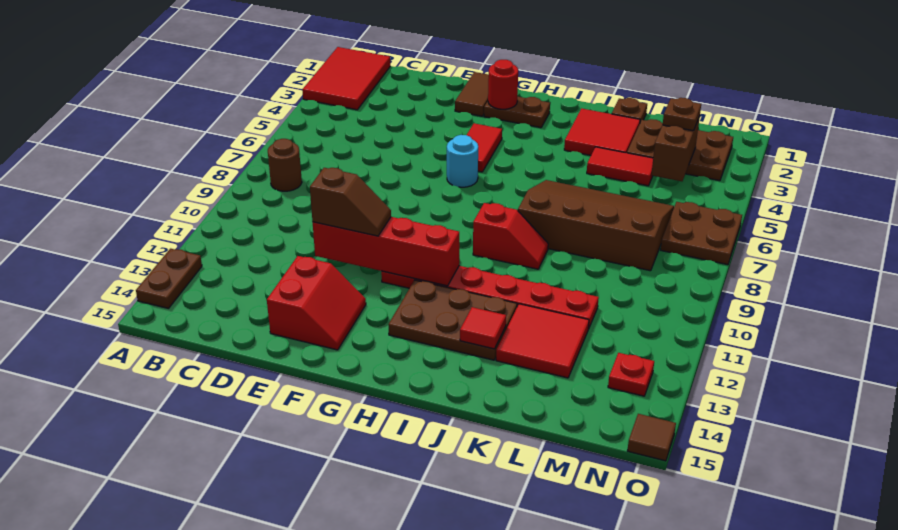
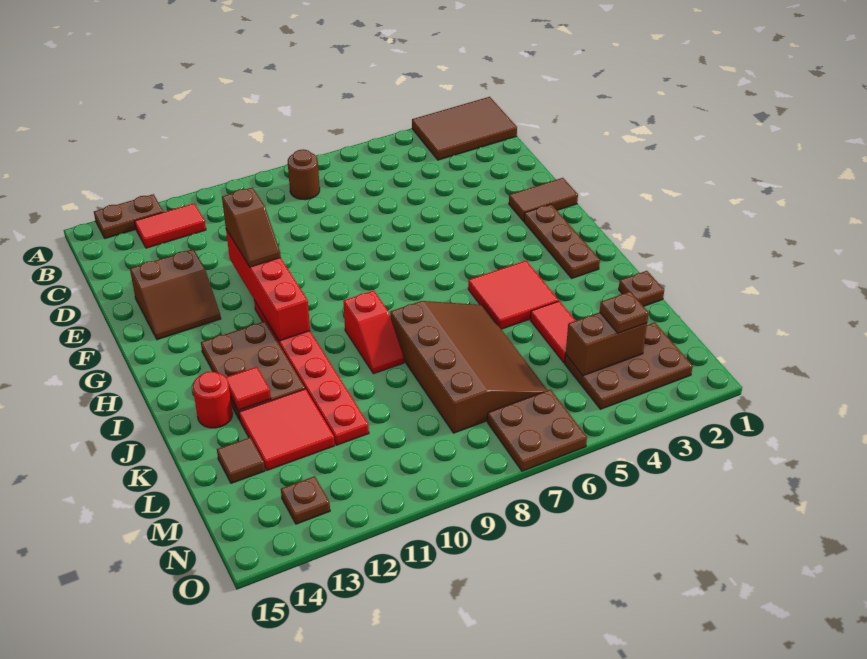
red tile A1:B3 level 1 -> brown tile A1:B3 level 1
red slope E13:F14 level 1 top E -> brown slope E13:F14 level 1 top E
brown plate G2:H2 level 1 -> brown plate G2:I2 level 1
red round brick G2 level 2 -> red round brick J14 level 1
red tile G4:G5 level 1 -> red tile B12:B13 level 1
cyan round brick G6 level 1 -> none
red tile J2:K3 level 1 -> red tile I4:J5 level 1
brown plate L2:N3 level 1 -> brown plate M2:N4 level 1
red plate N13 level 1 -> brown plate N13 level 1
brown tile O15 level 1 -> brown tile L14 level 1

